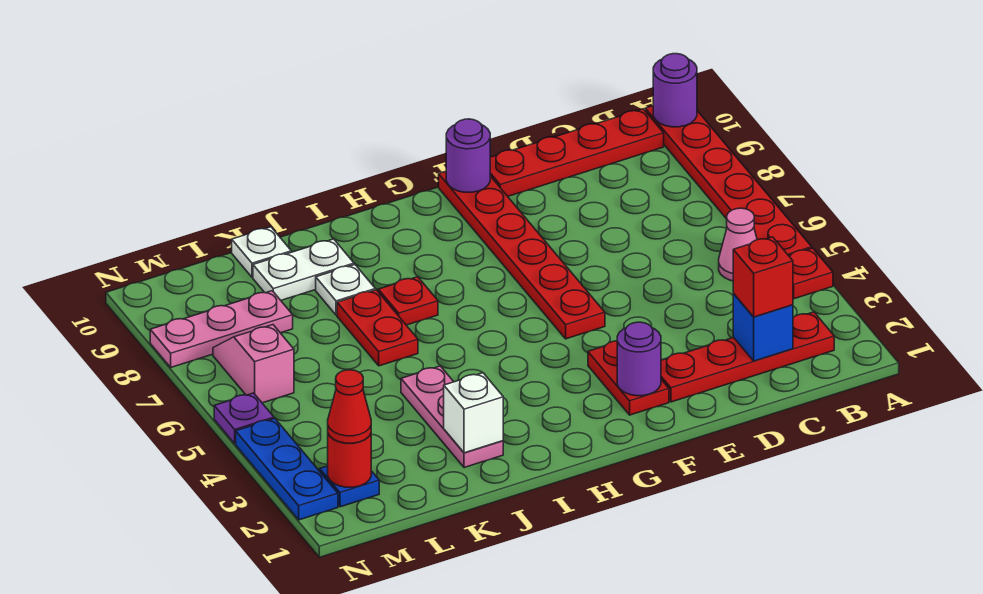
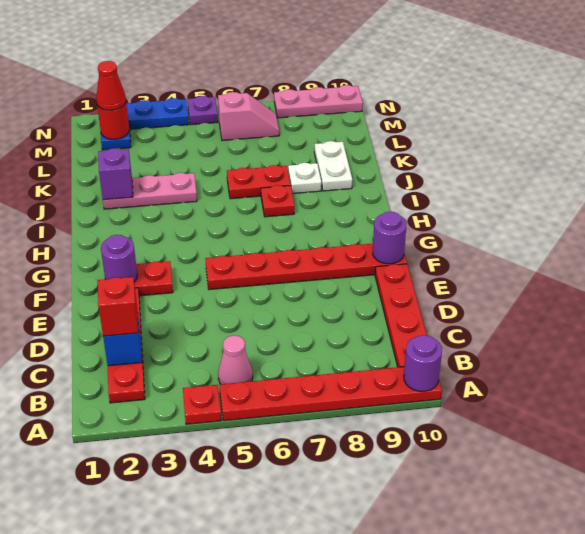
white brick J2 level 2 -> purple brick J2 level 2
white plate K10 level 1 -> none
pink plate L8:N8 level 1 -> pink plate N8:N10 level 1

